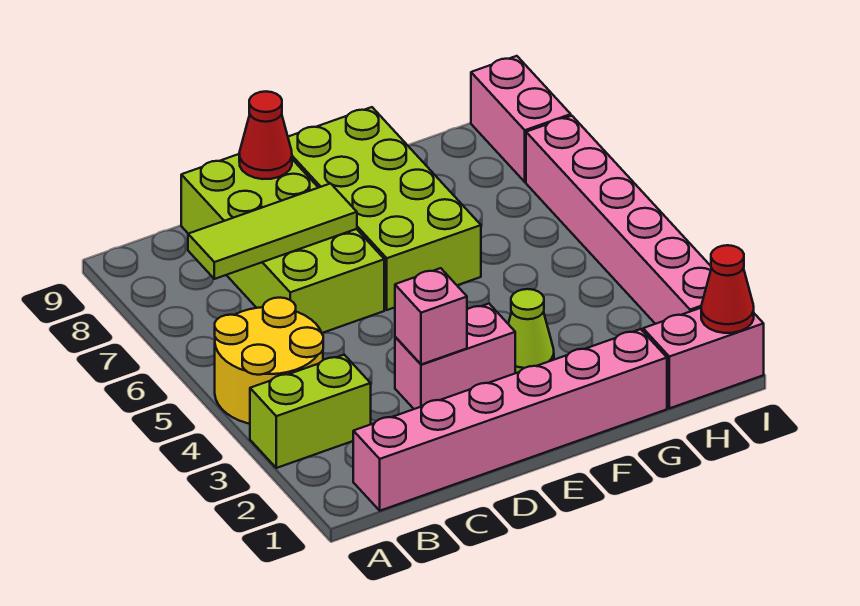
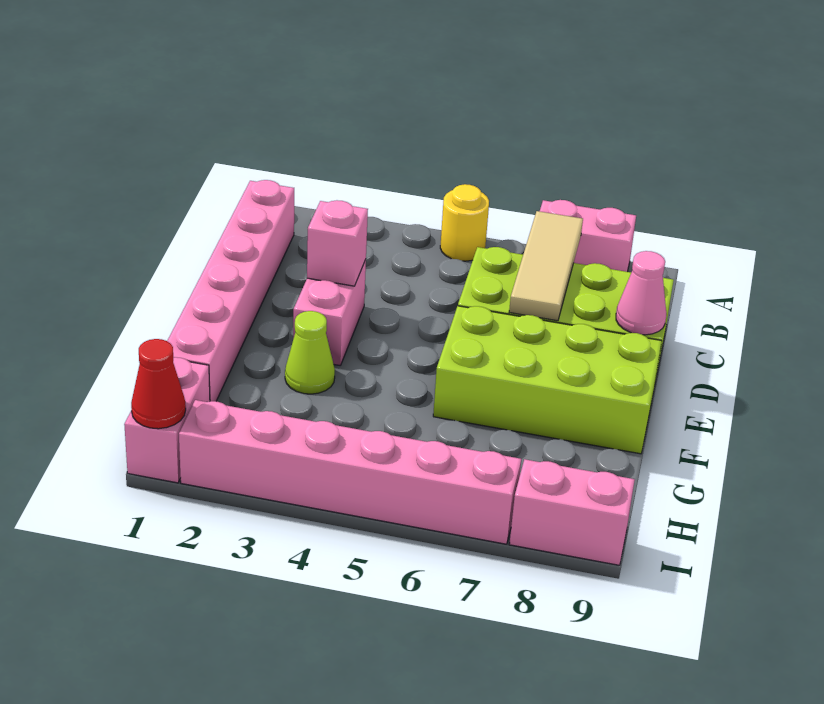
lime brick A3:B3 level 1 -> none
yellow round brick A4:B5 level 1 -> yellow round brick A5 level 1
none -> pink brick A7:A8 level 1
lime tile B7:D7 level 2 -> tan tile B7:D7 level 2
red cone D9 level 2 -> pink cone D9 level 2

